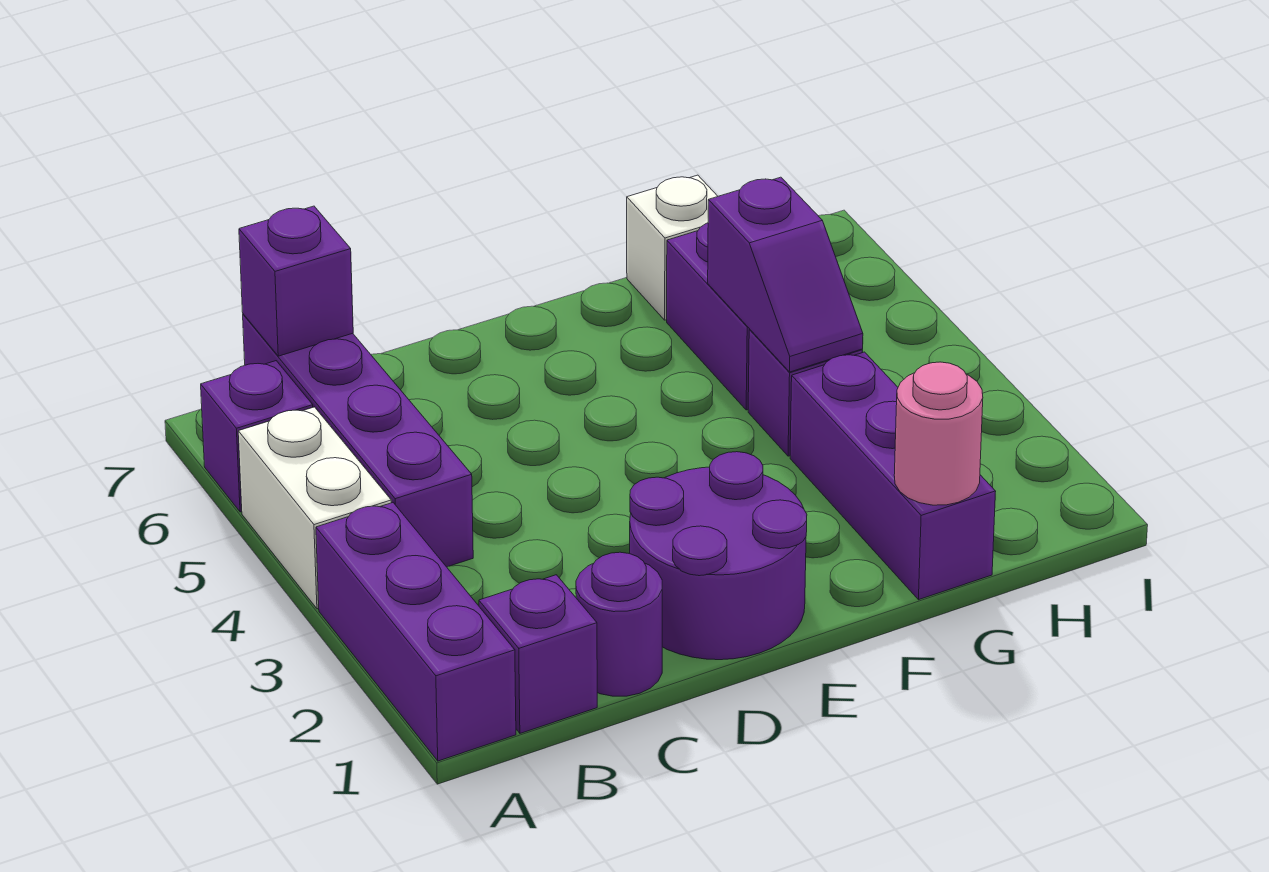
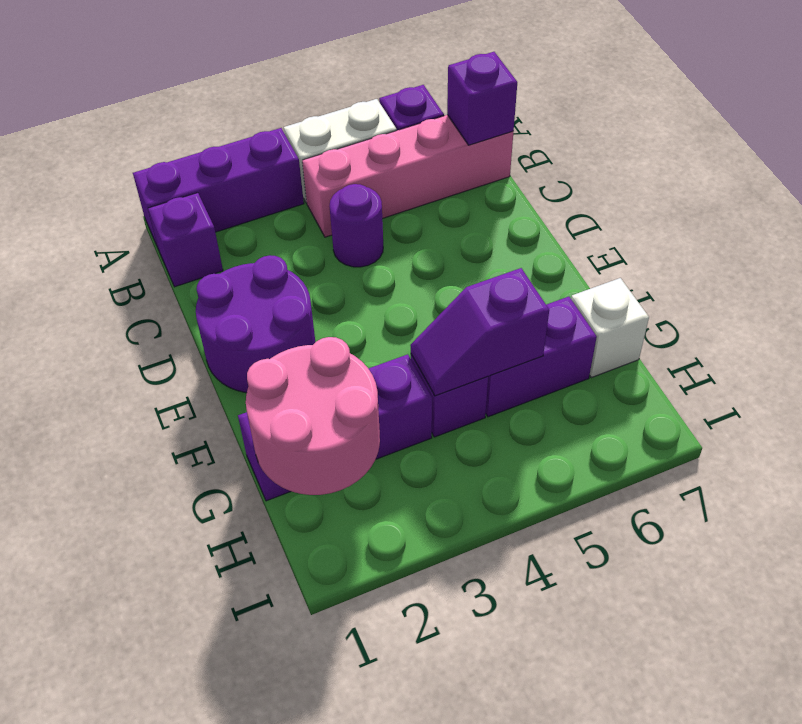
purple brick B4:B7 level 1 -> pink brick B4:B7 level 1
purple round brick C1 level 1 -> purple round brick C4 level 1
pink round brick G1 level 2 -> pink round brick G1:H2 level 2

